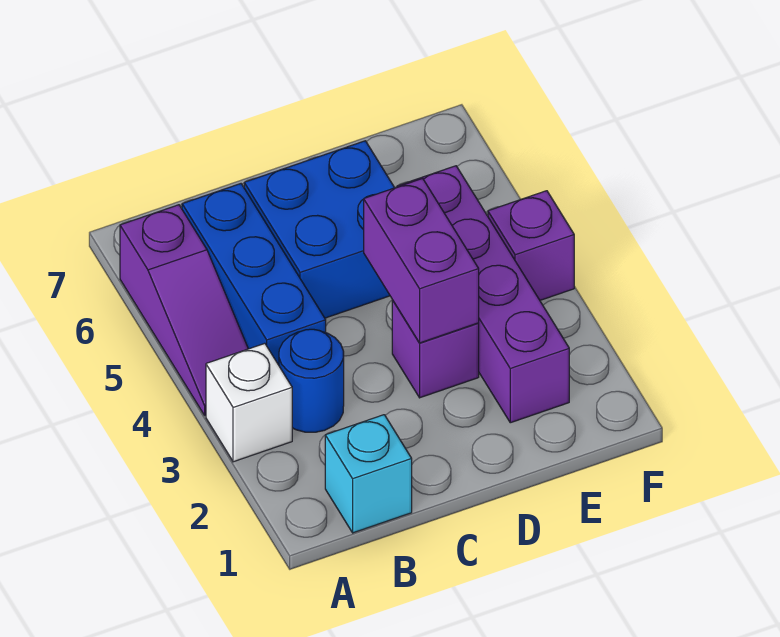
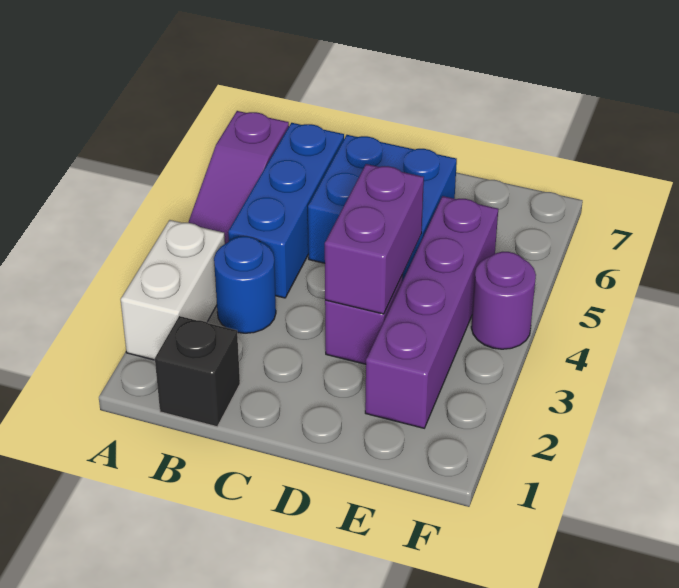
white brick A3 level 1 -> white brick A2:A3 level 1
cyan brick B1 level 1 -> black brick B1 level 1
purple brick F4 level 1 -> purple round brick F4 level 1

